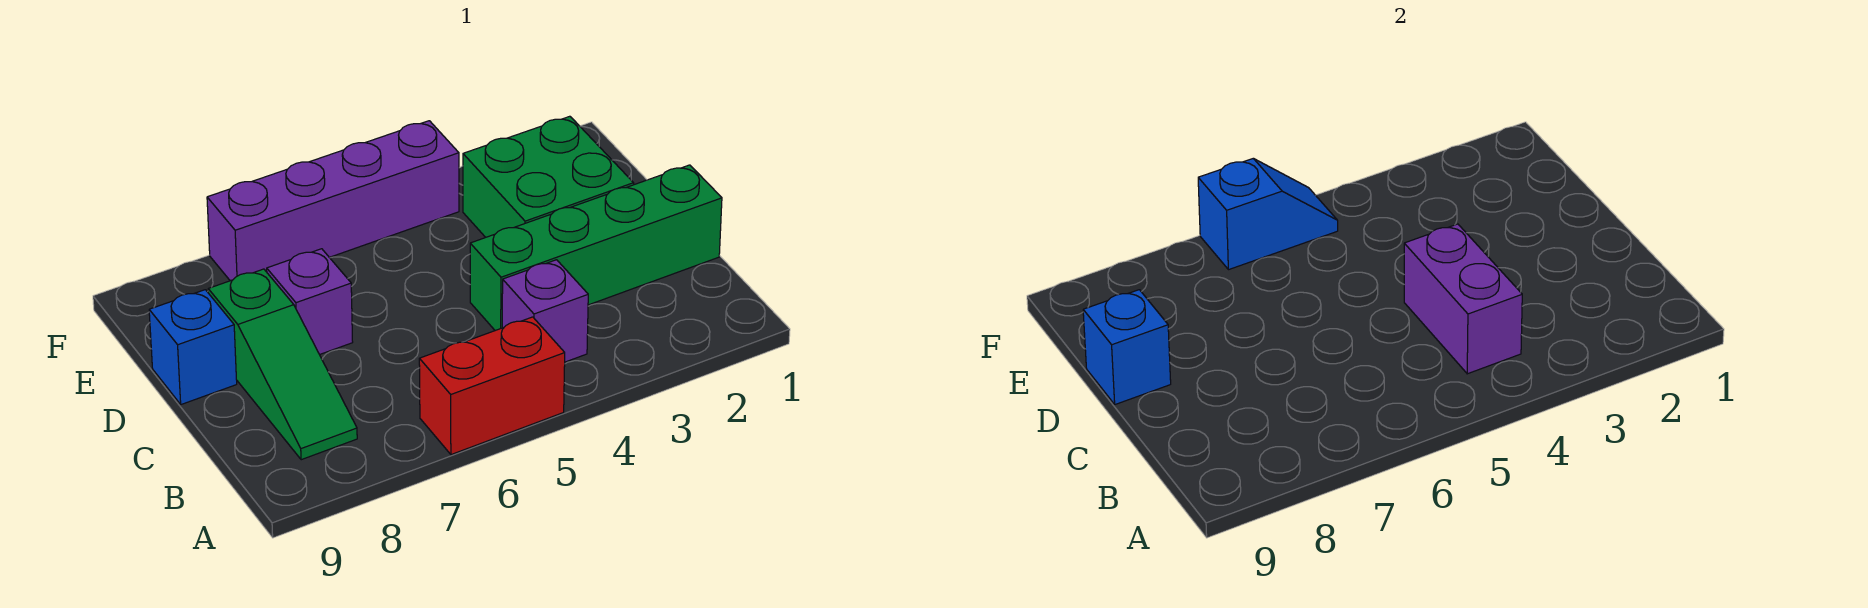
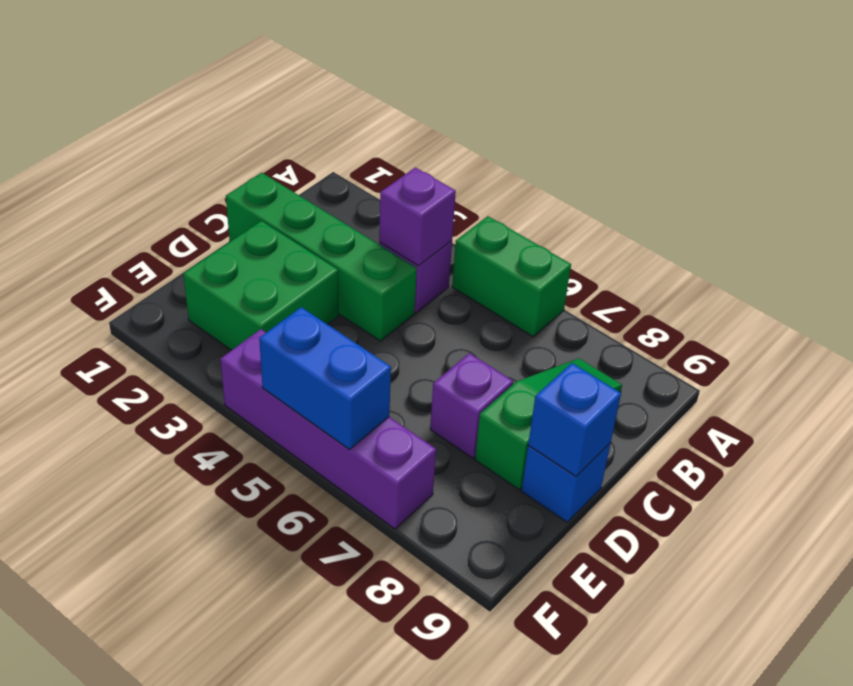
red brick A5:A6 level 1 -> green brick A5:A6 level 1
purple brick B4:C4 level 2 -> purple brick B4 level 2
blue slope F5:F6 level 2 top 6 -> blue brick F5:F6 level 2

